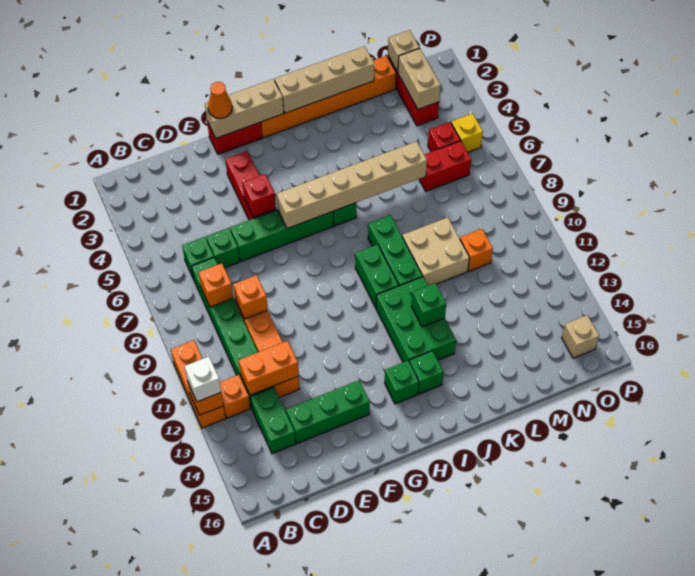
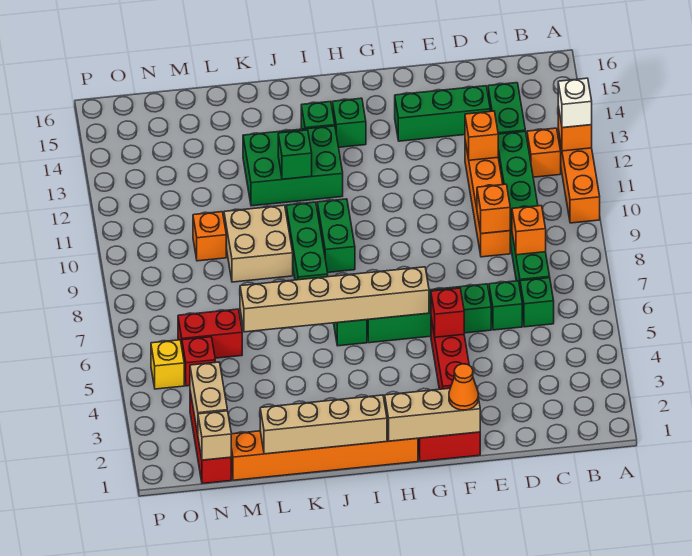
orange brick C12:D12 level 2 -> orange brick D12 level 2
green brick I11:J13 level 1 -> green brick I12:K13 level 1
tan brick O15 level 1 -> none

